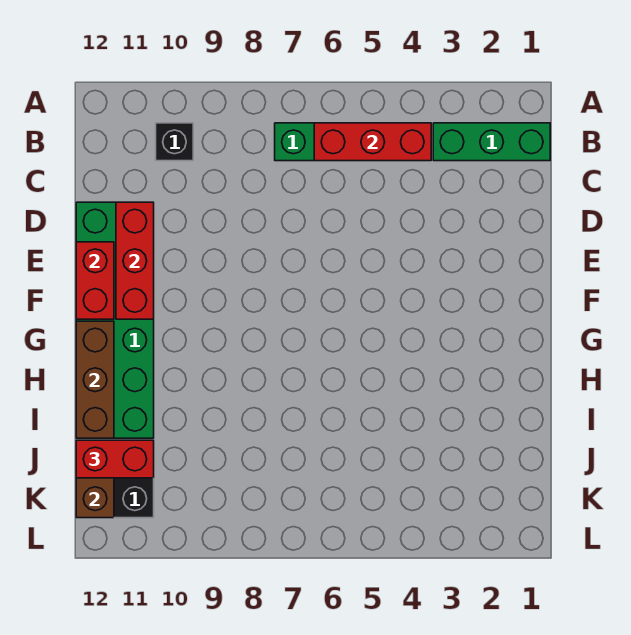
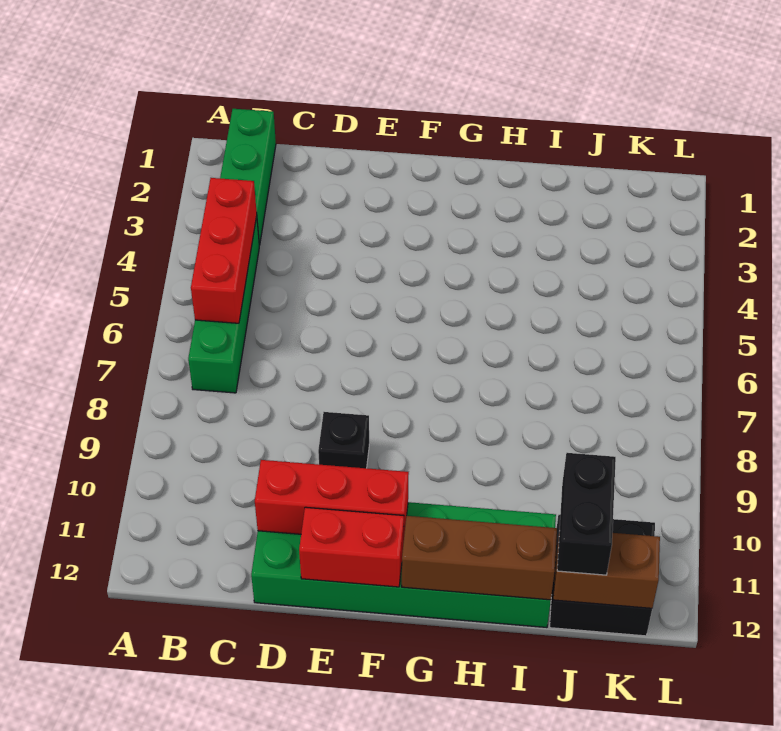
black brick B10 level 1 -> black brick E9 level 1
red brick J11:J12 level 3 -> black brick J11:J12 level 3

